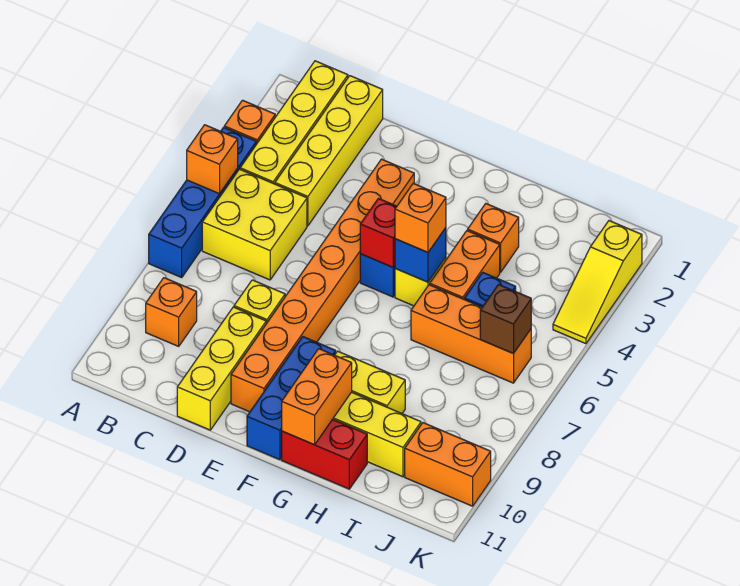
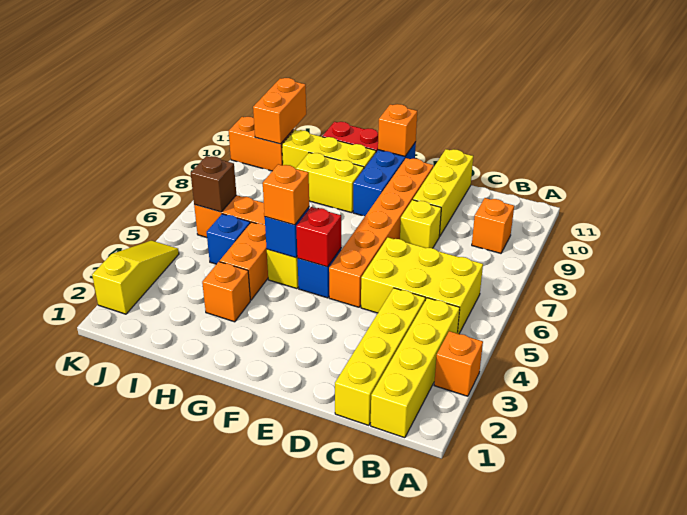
blue brick A4:A7 level 1 -> none
orange brick A5 level 2 -> orange brick F11 level 2
yellow brick B5:C6 level 1 -> yellow brick B5:D6 level 1
orange brick E3:E10 level 1 -> orange brick E5:E10 level 1
orange brick G10:G11 level 2 -> orange brick J10:J11 level 2

